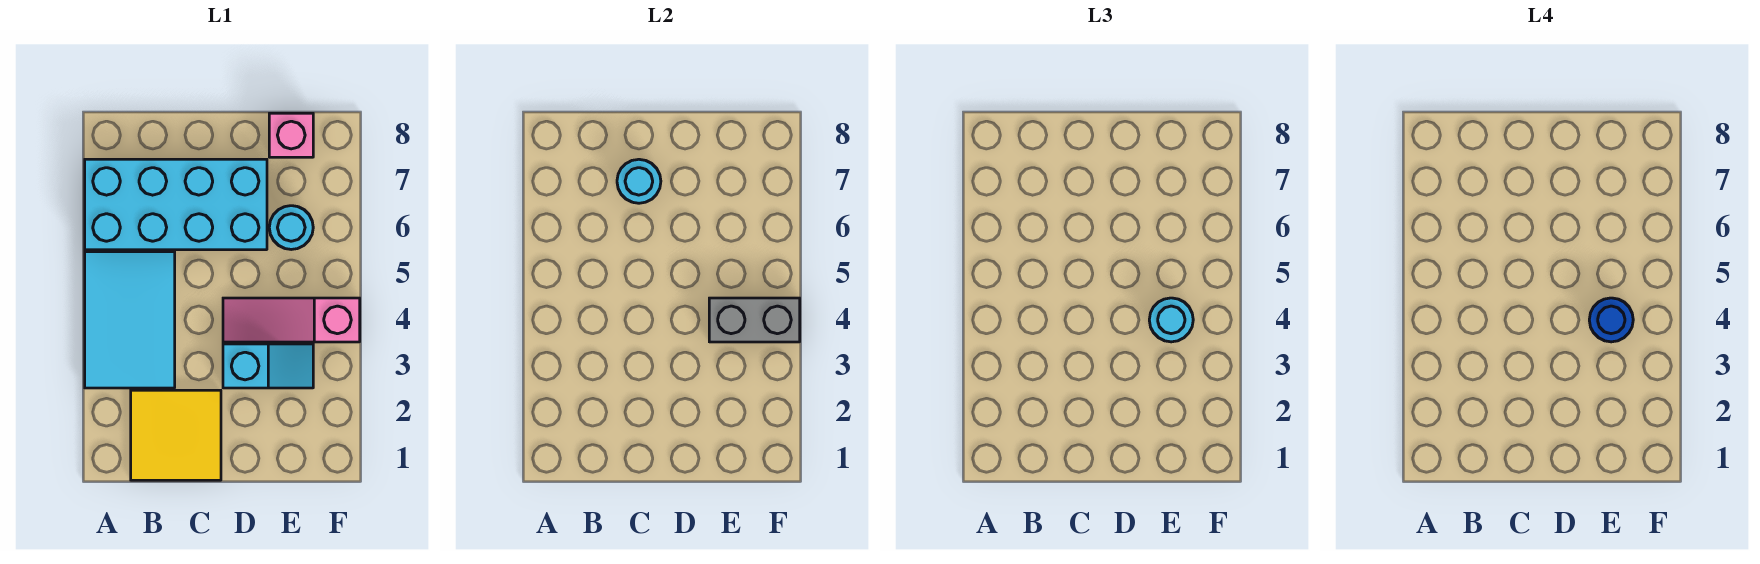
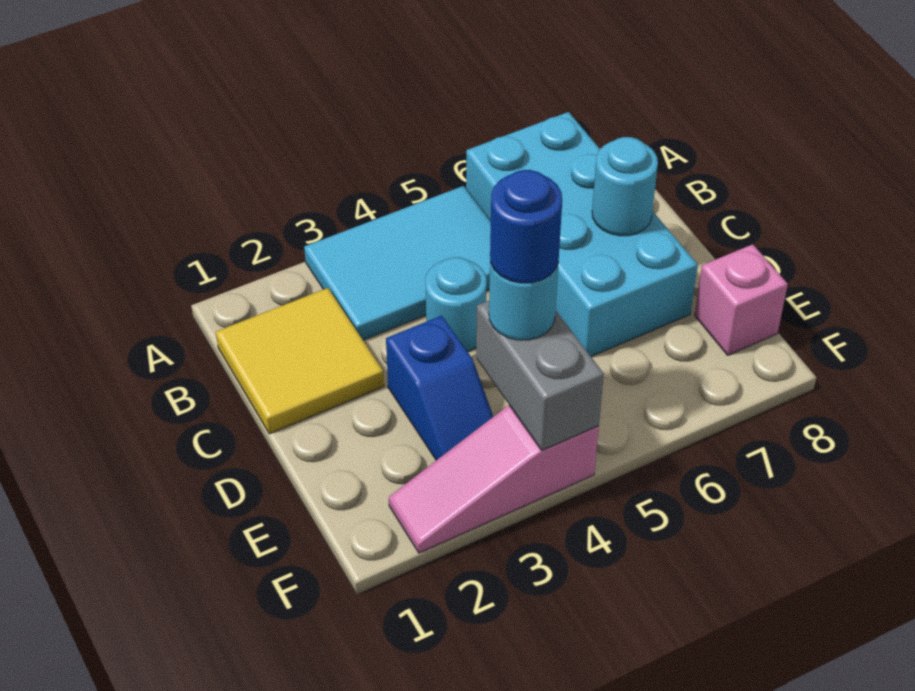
cyan slope D3:E3 level 1 top D -> blue slope D3:E3 level 1 top D
pink slope D4:F4 level 1 top F -> pink slope F2:F4 level 1 top 4
cyan round brick E6 level 1 -> cyan round brick C4 level 1

